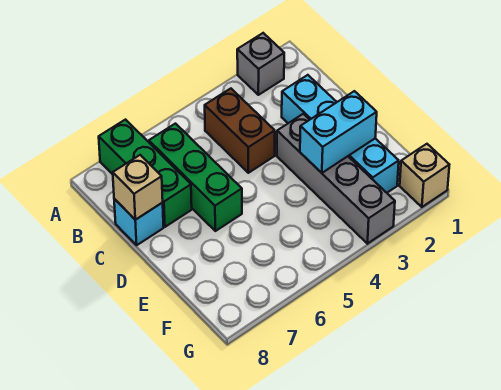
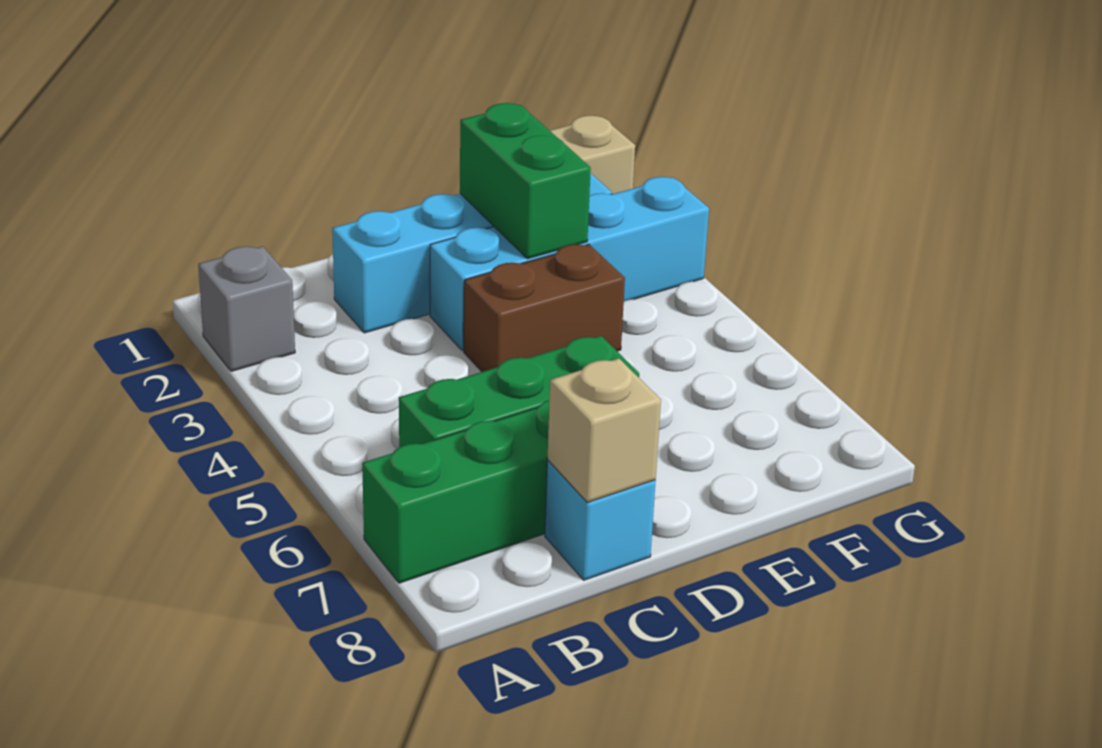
brown brick B4:C4 level 1 -> brown brick D4:E4 level 1
grey brick D3:G3 level 1 -> cyan brick D3:G3 level 1
cyan brick E2:E3 level 2 -> green brick E2:E3 level 2

